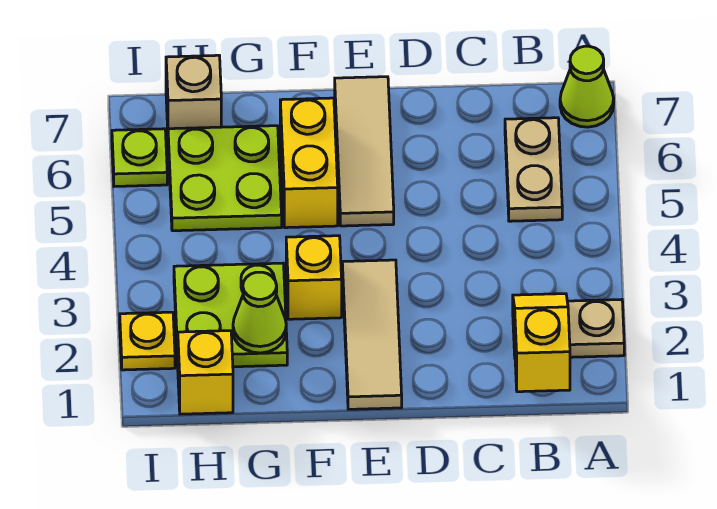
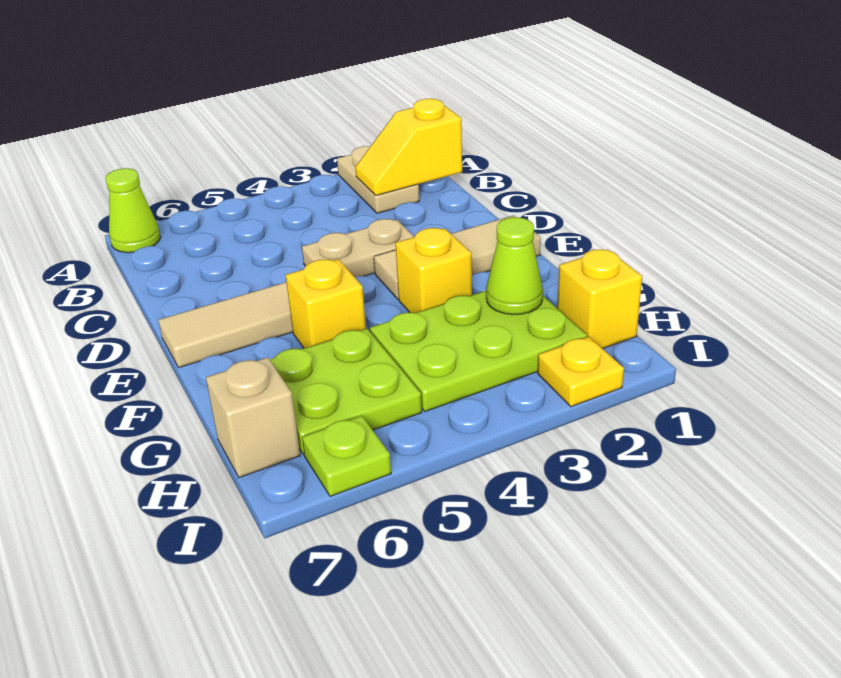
tan plate B5:B6 level 1 -> tan plate D3:D4 level 1
yellow brick F5:F6 level 1 -> yellow brick F5 level 1
lime plate G2:H3 level 1 -> lime plate G2:H4 level 1

